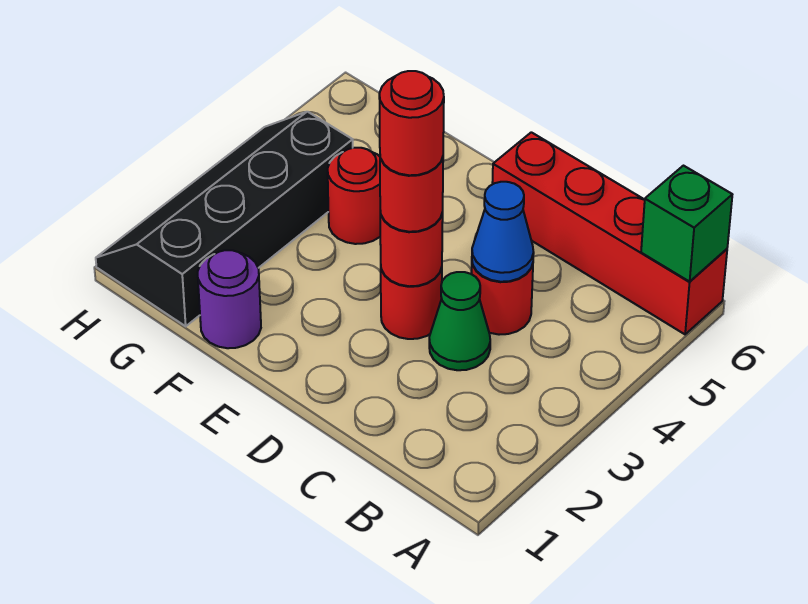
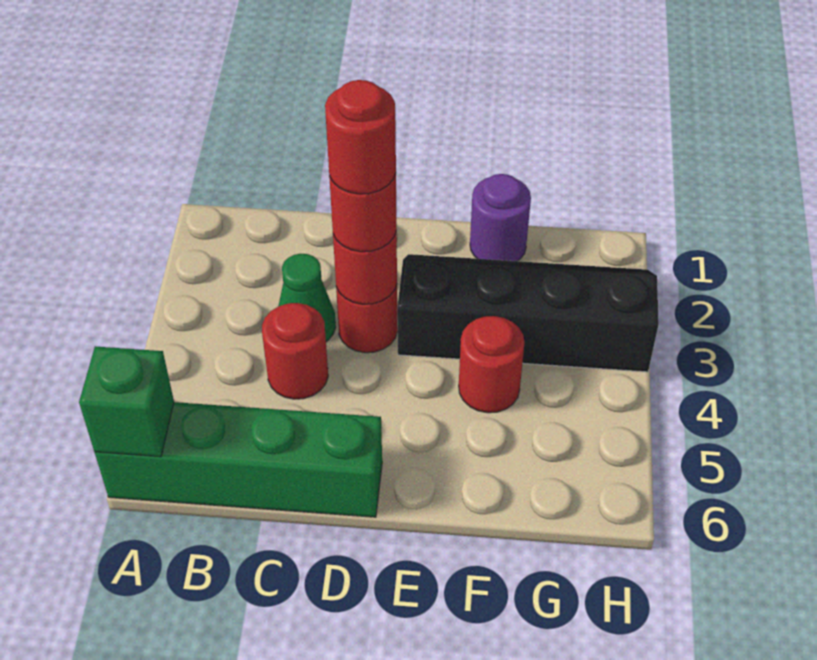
red brick A6:D6 level 1 -> green brick A6:D6 level 1
blue cone C4 level 2 -> none
black slope G1:H4 level 1 top G -> black slope E2:H3 level 1 top 3

